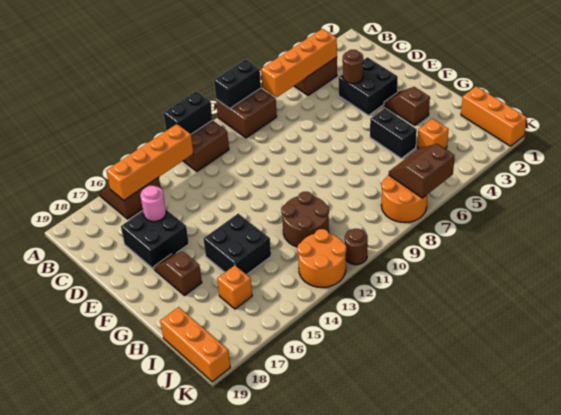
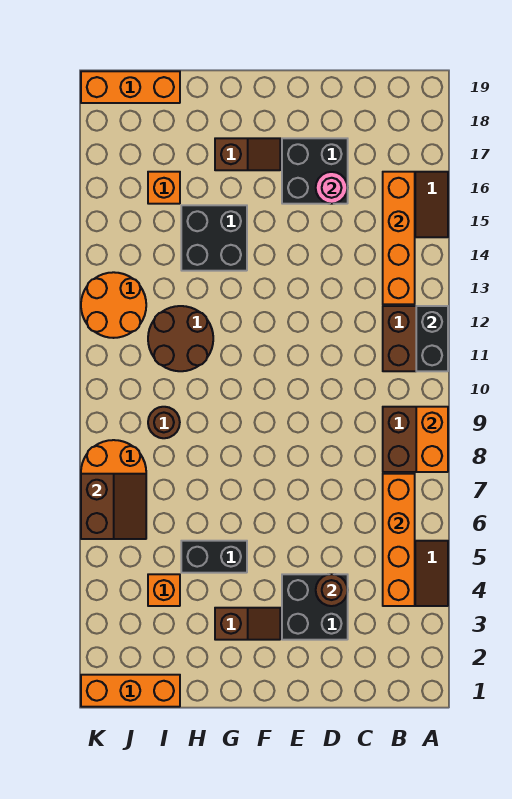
black brick A8:A9 level 2 -> orange brick A8:A9 level 2
brown round brick K11 level 1 -> brown round brick I9 level 1

